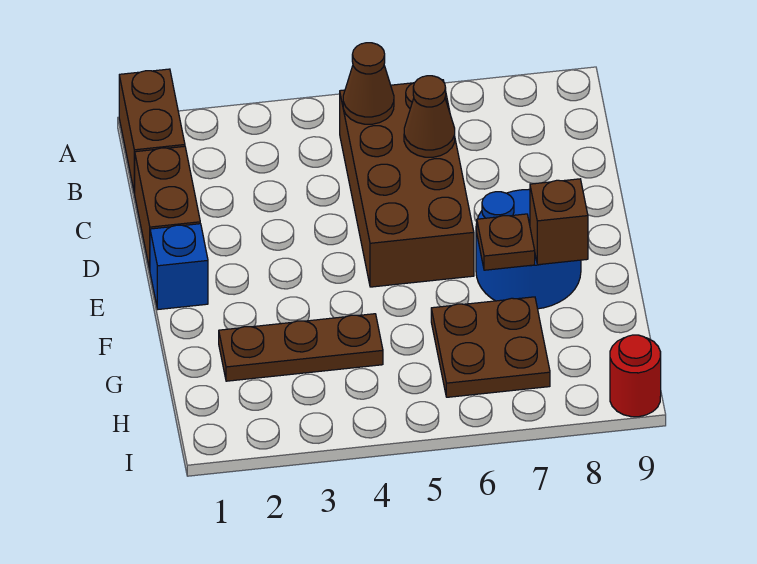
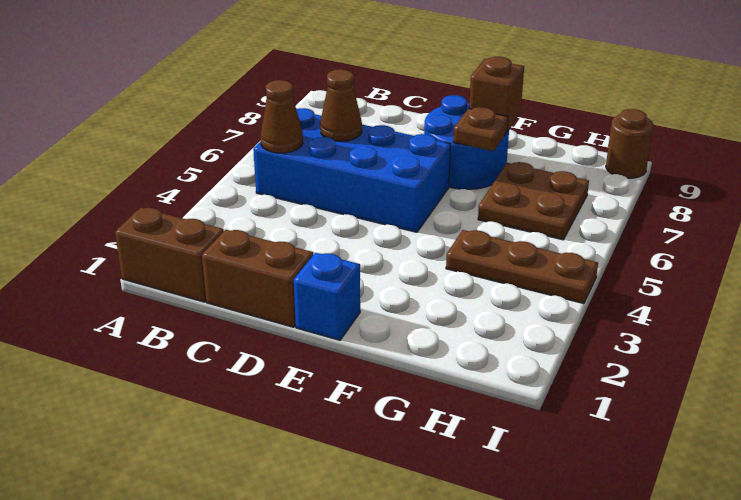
brown brick B5:E6 level 1 -> blue brick B5:E6 level 1
brown plate G2:G4 level 1 -> brown plate G4:I4 level 1
red round brick I9 level 1 -> brown round brick I9 level 1

